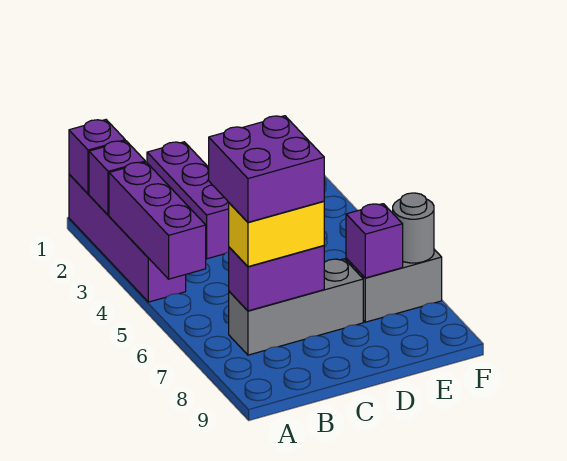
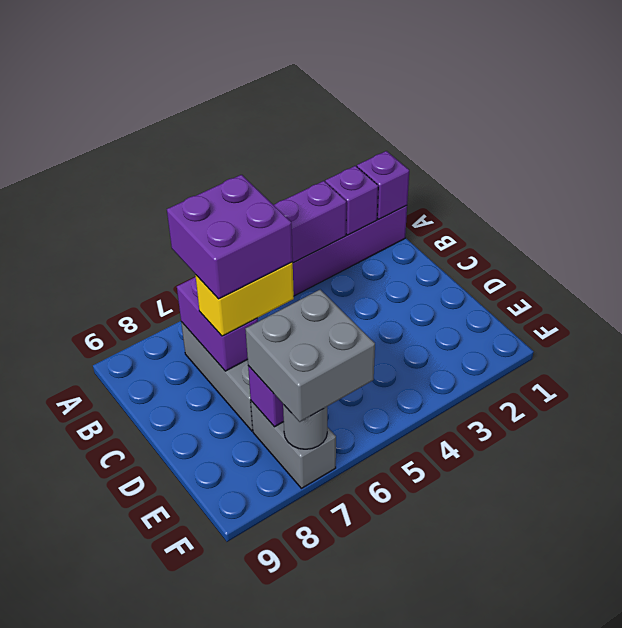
yellow brick B7:C7 level 3 -> yellow brick C6:C7 level 3
purple brick C1:C3 level 1 -> none
none -> grey brick E6:F7 level 3

